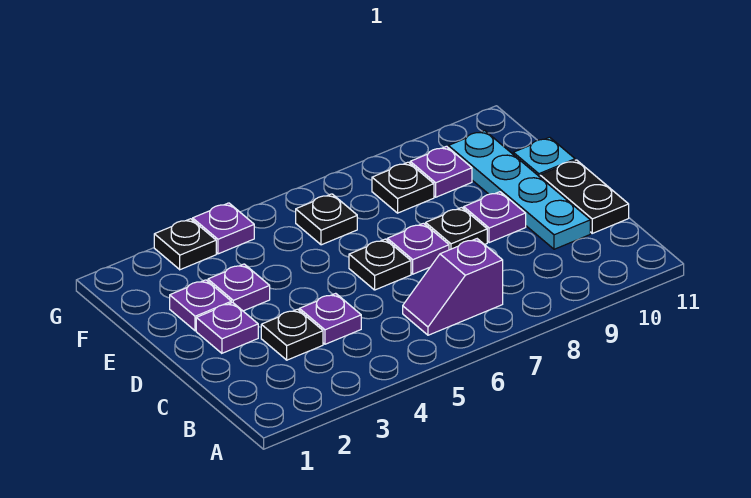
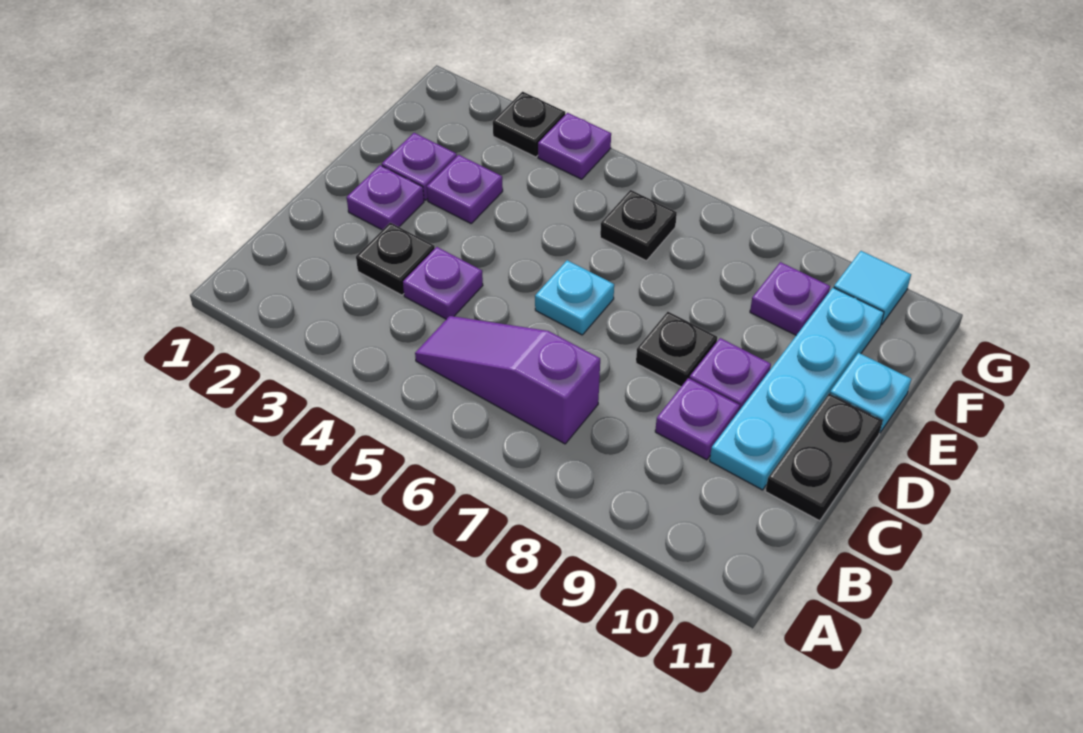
purple slope B6:B7 level 1 top 7 -> purple slope B5:B7 level 1 top 7
black plate D6 level 1 -> cyan plate D6 level 1
purple plate D7 level 1 -> purple plate C9 level 1
black plate F8 level 1 -> none
none -> cyan tile G10 level 1

